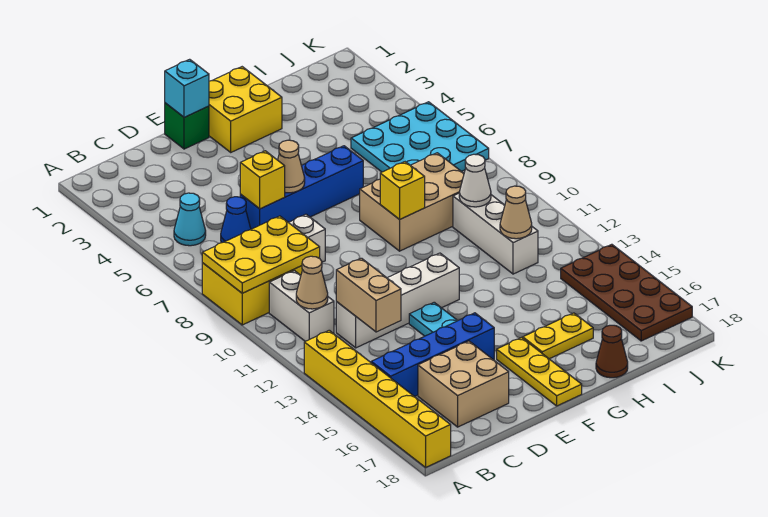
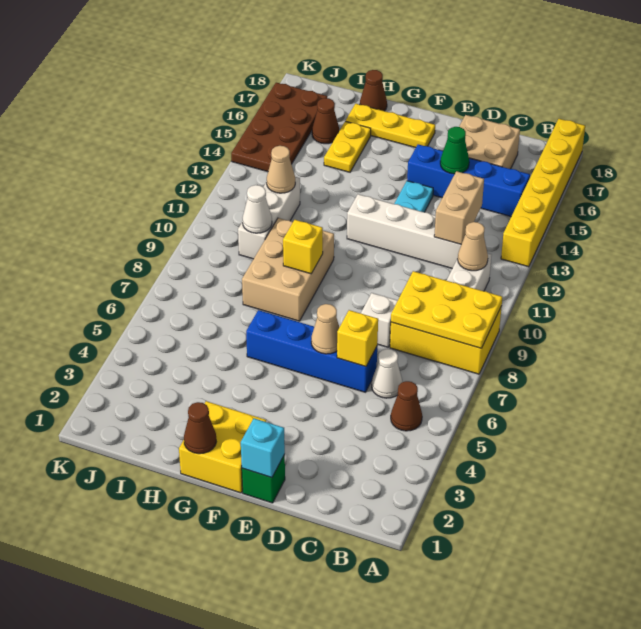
cyan cone B5 level 1 -> brown cone B5 level 1
blue cone C6 level 1 -> white cone C6 level 1
none -> green cone D15 level 2
yellow plate F16:F18 level 1 -> yellow plate F17:H17 level 1
none -> brown cone G1 level 2
tan brick G8:I9 level 1 -> tan brick G8:H10 level 1
yellow plate G16:H16 level 1 -> yellow plate H15:H16 level 1
cyan plate I5:K7 level 1 -> none
none -> brown cone I16 level 1

